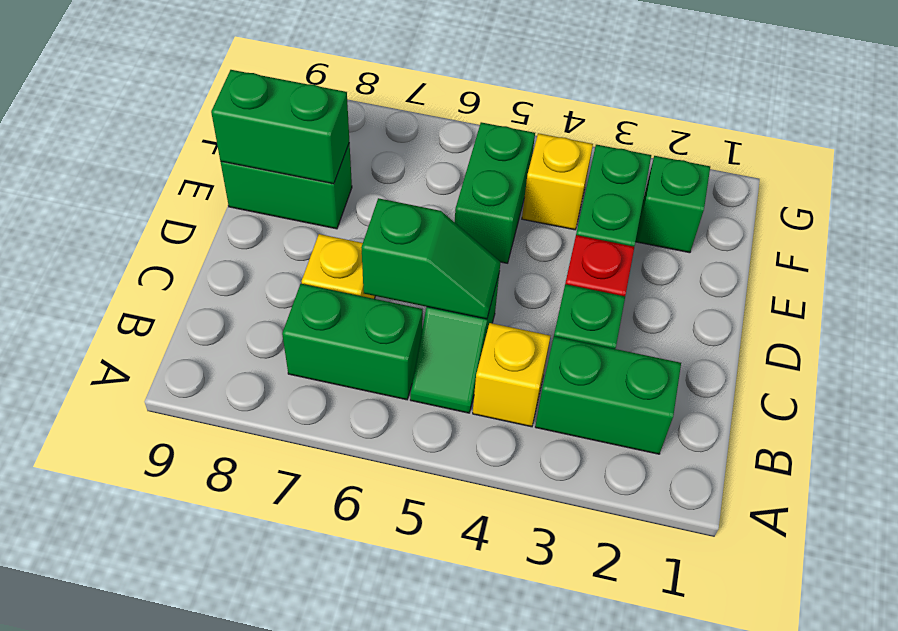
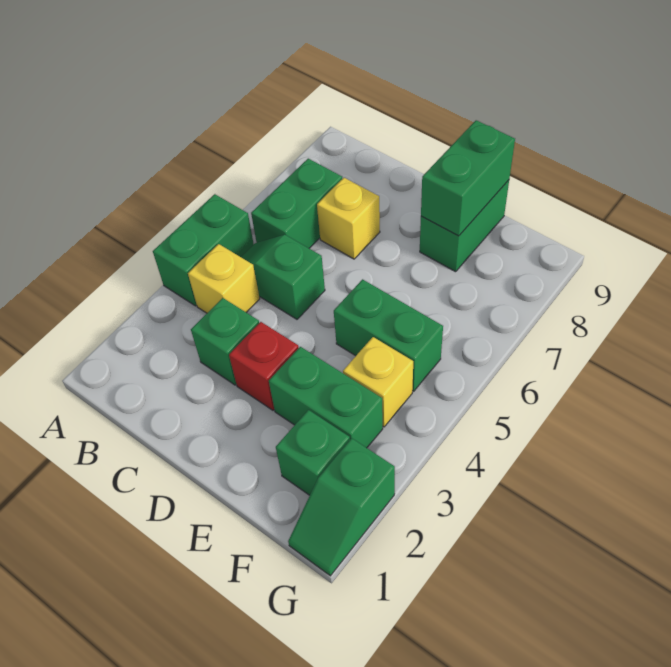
green brick B2:B3 level 1 -> green brick A4:A5 level 1
green slope C5:C6 level 2 top 6 -> green slope G1:G2 level 1 top 2

